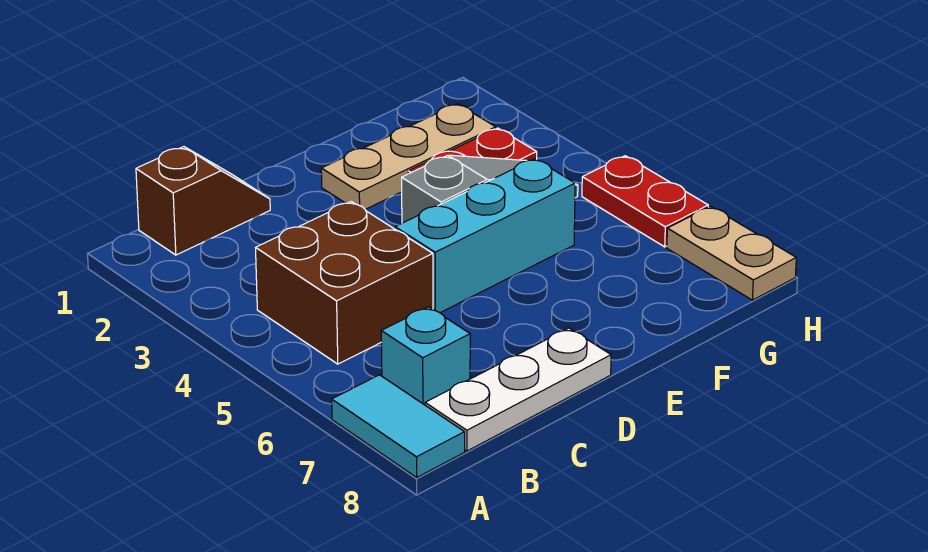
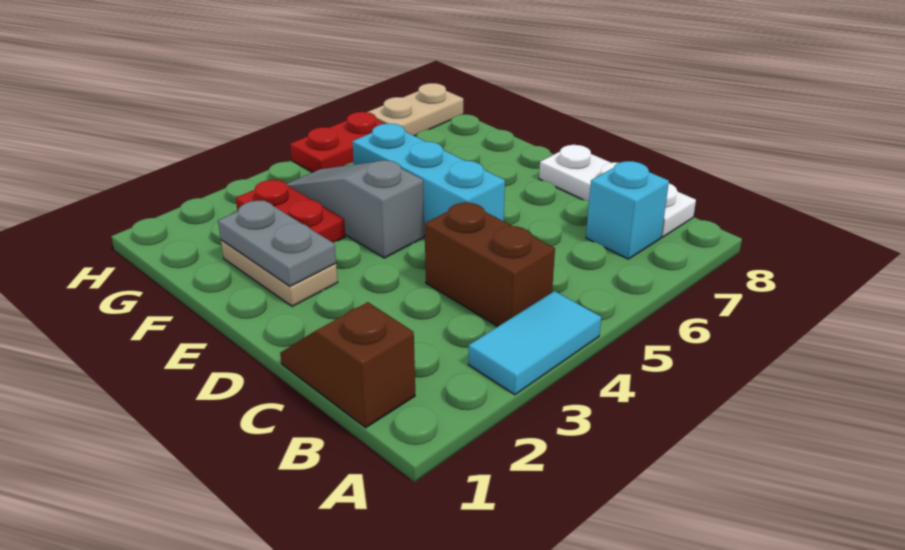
cyan tile A7:A8 level 1 -> cyan tile A3:A4 level 1
brown brick B4:C5 level 1 -> brown brick B4:C4 level 1
tan plate E2:G2 level 1 -> tan plate E2:F2 level 1
none -> grey plate E2:F2 level 2

